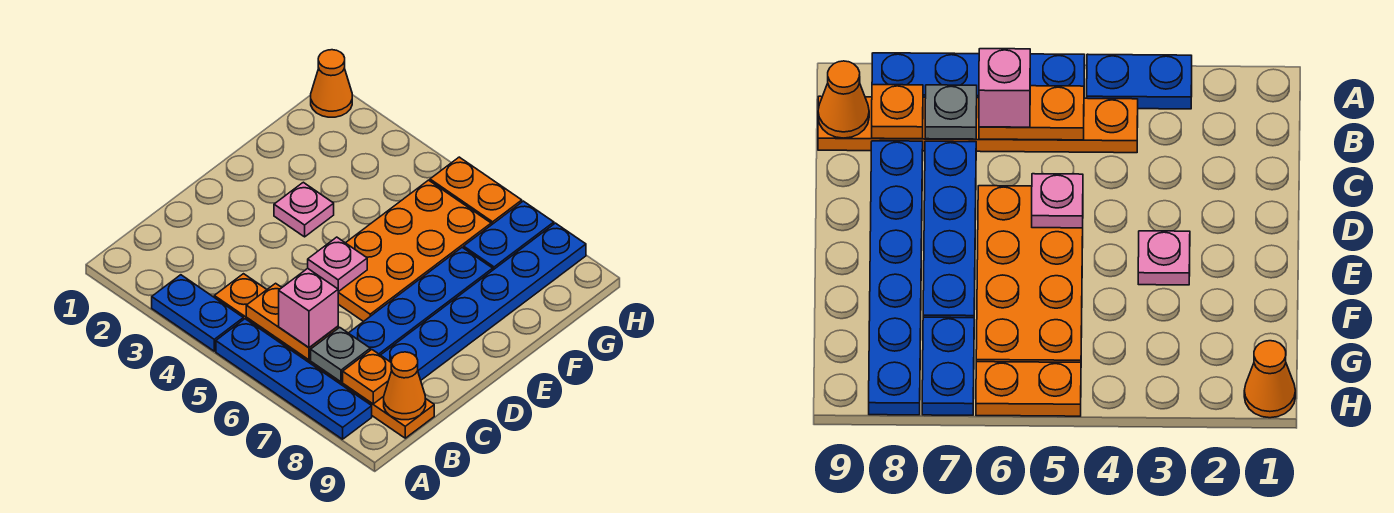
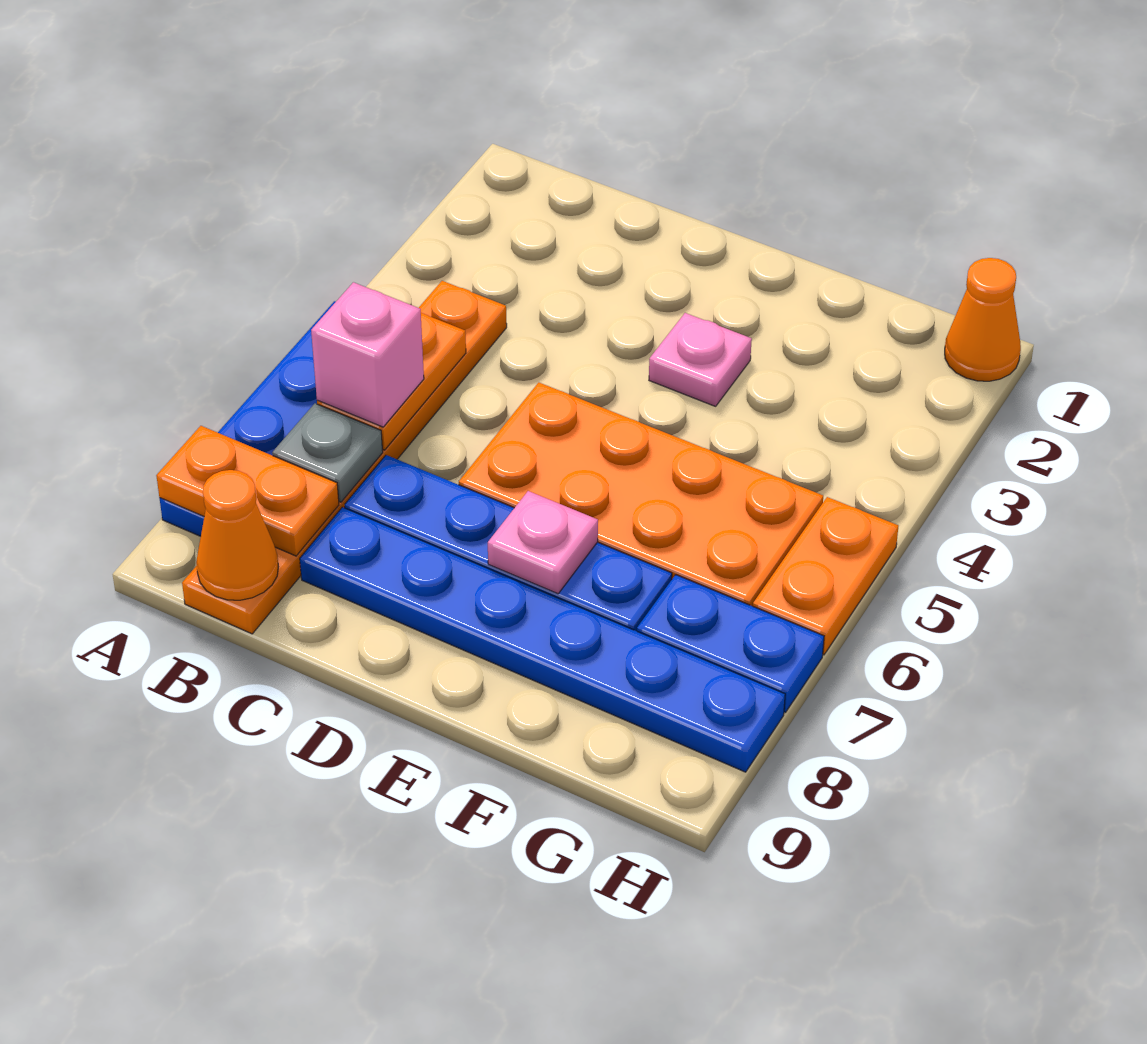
blue plate A3:A4 level 1 -> none
orange plate B8 level 2 -> orange plate A8:B8 level 2
pink plate D5 level 2 -> pink plate E7 level 2

